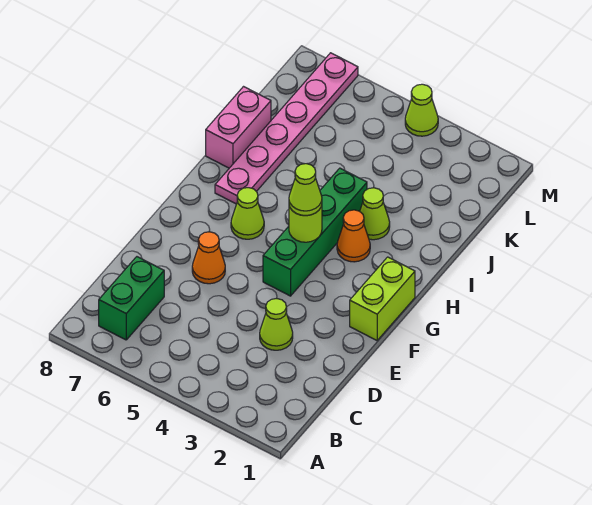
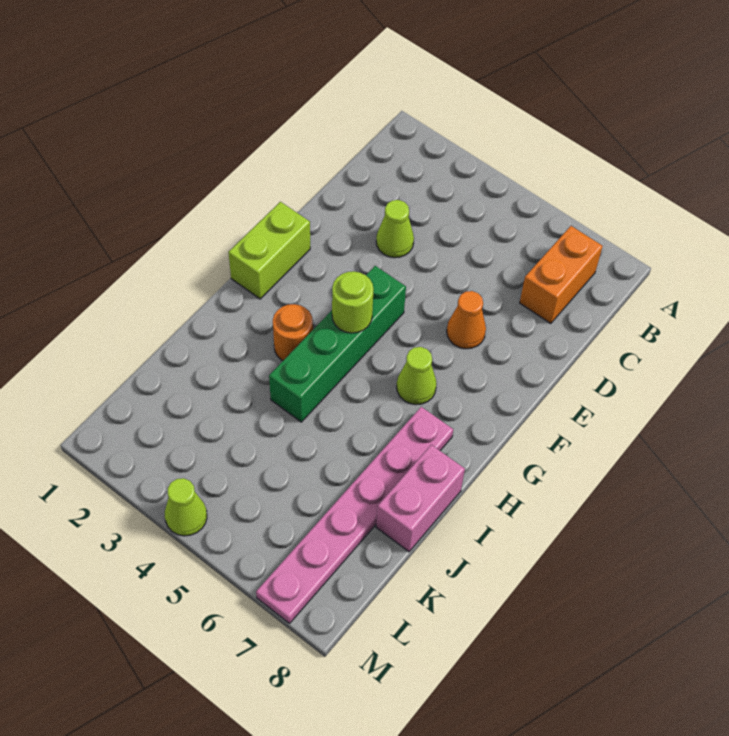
green brick B7:C7 level 1 -> orange brick B7:C7 level 1
lime cone G4 level 3 -> none
orange cone H3 level 1 -> orange round brick H3 level 1
lime cone I3 level 1 -> none

